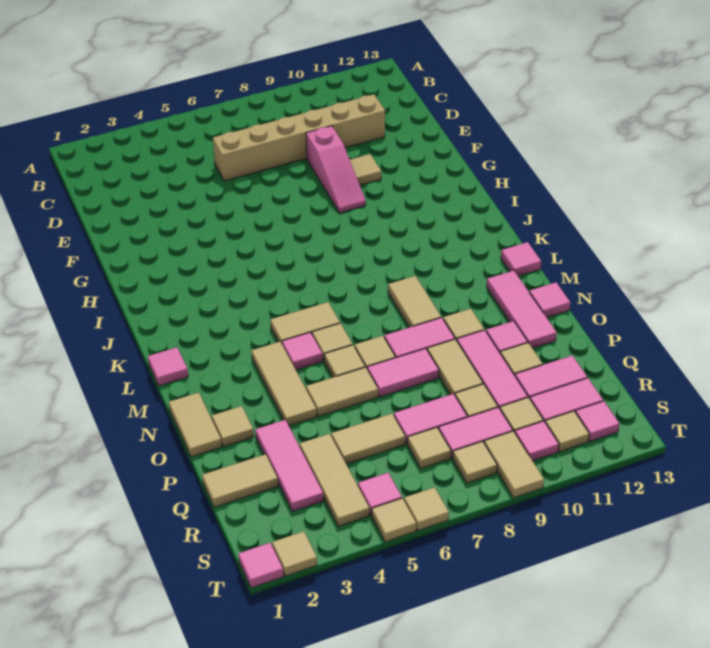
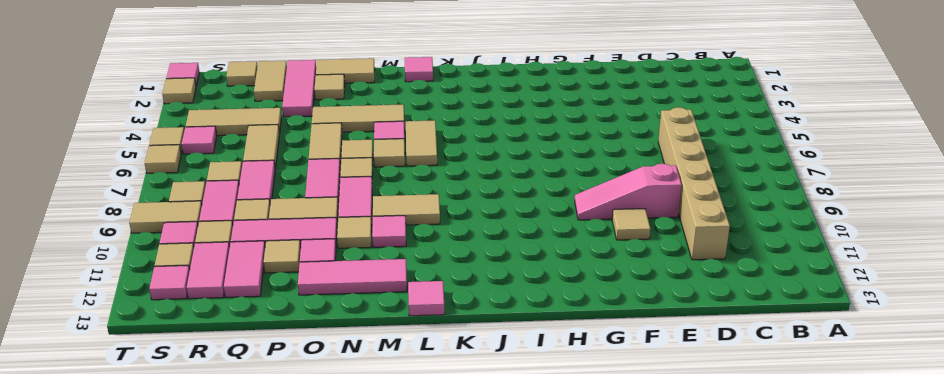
pink tile N13 level 1 -> pink tile M10 level 1
pink tile P3:R3 level 1 -> pink tile P1:P3 level 1
none -> tan tile R1 level 1

